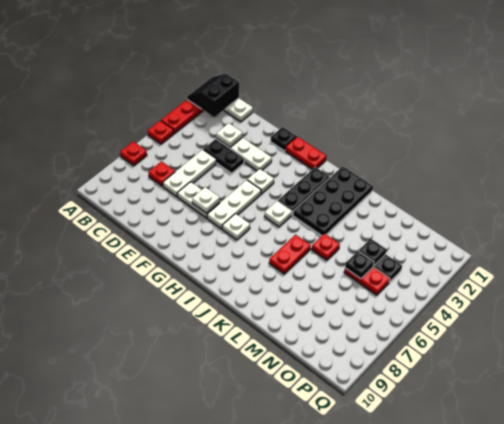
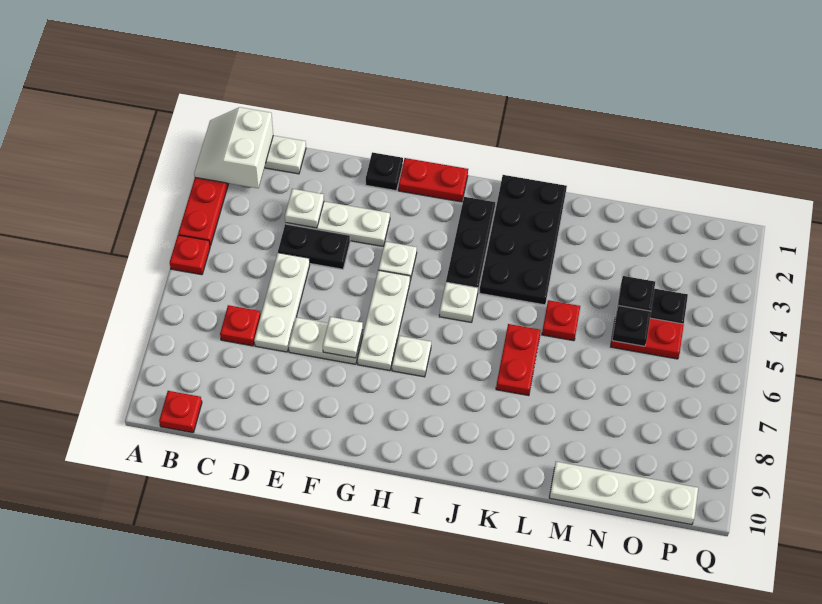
black slope A1:B2 level 2 top B -> white slope A1:B2 level 2 top B
red plate A7 level 1 -> red plate B10 level 1
none -> white plate M10:P10 level 1

